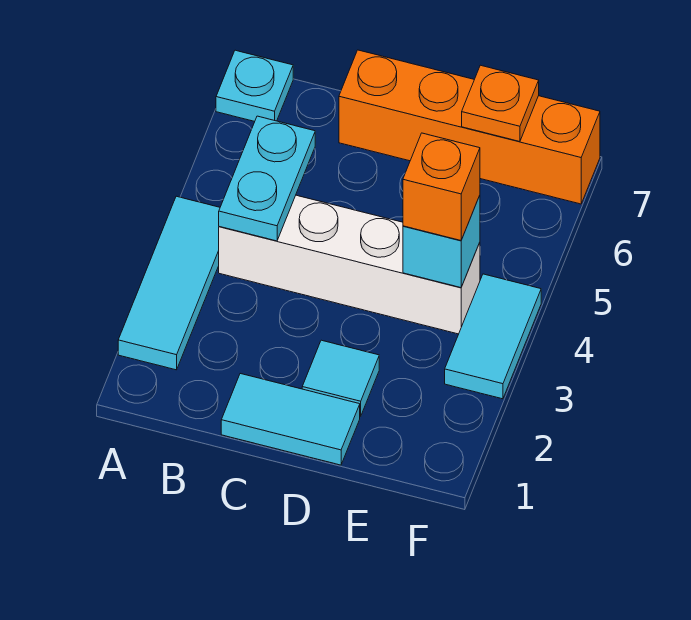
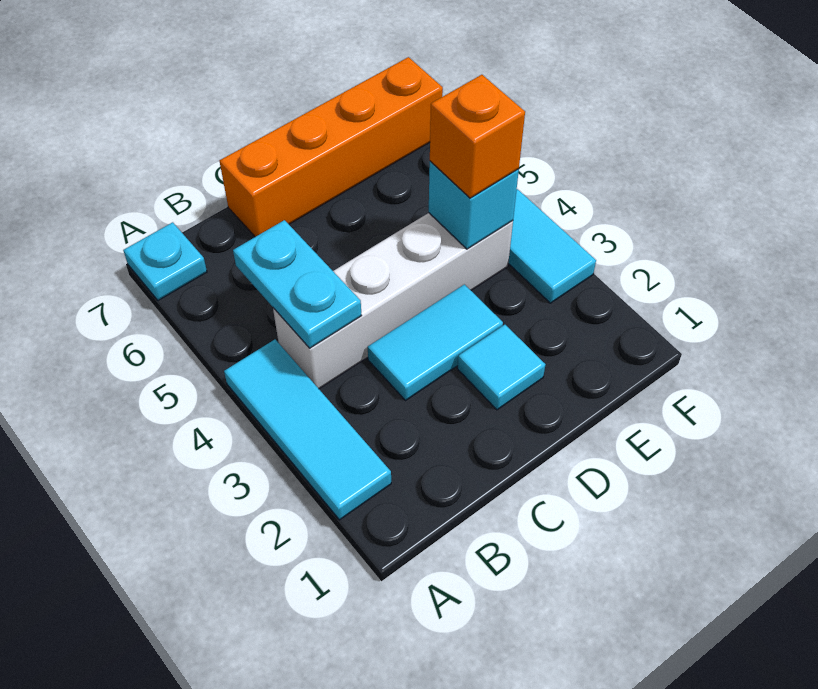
cyan tile C1:D1 level 1 -> cyan tile C3:D3 level 1
orange plate E7 level 2 -> none

